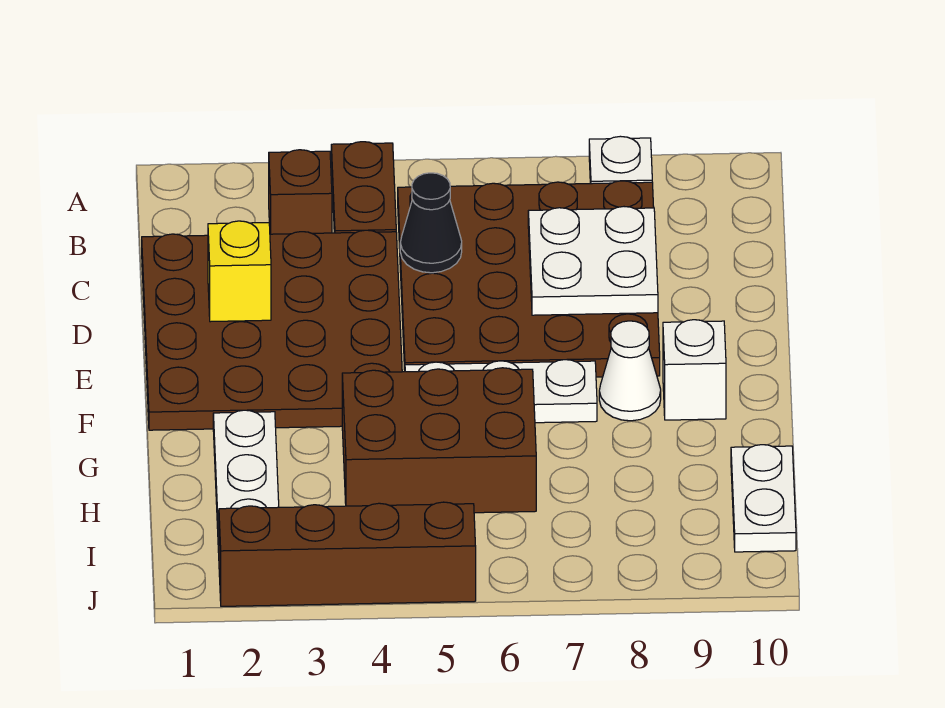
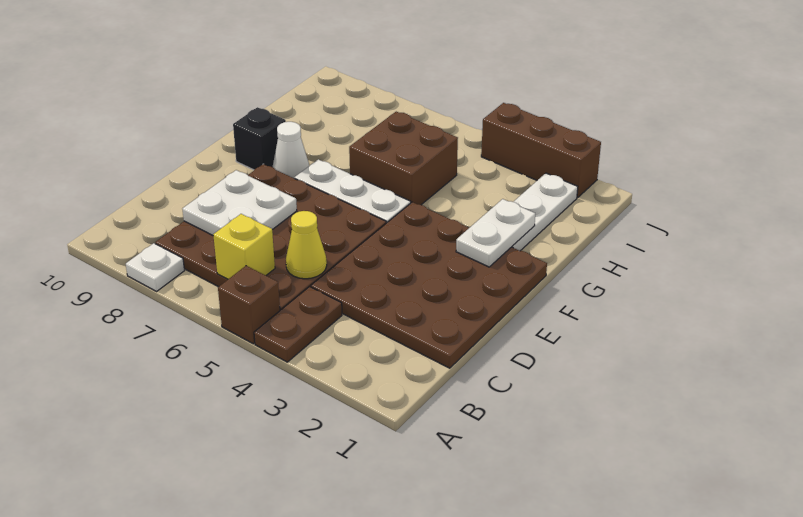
brown brick B3 level 1 -> brown brick A5 level 1
black cone C5 level 2 -> yellow cone C5 level 2
yellow brick D2 level 2 -> yellow brick B6 level 2
white brick F9 level 1 -> black brick F9 level 1
brown brick G4:H6 level 1 -> brown brick G5:H6 level 1
white plate H10:I10 level 1 -> white plate F2:G2 level 2
brown brick J2:J5 level 1 -> brown brick J2:J4 level 1

